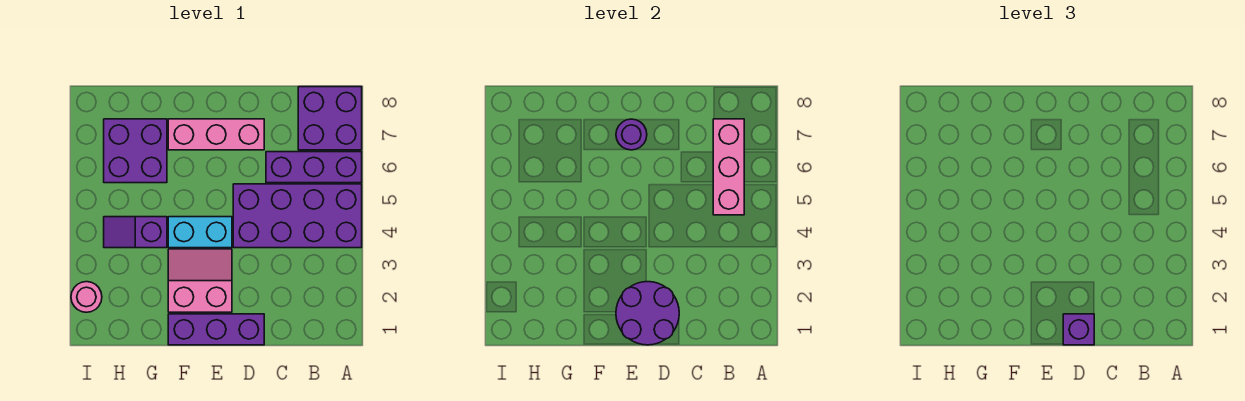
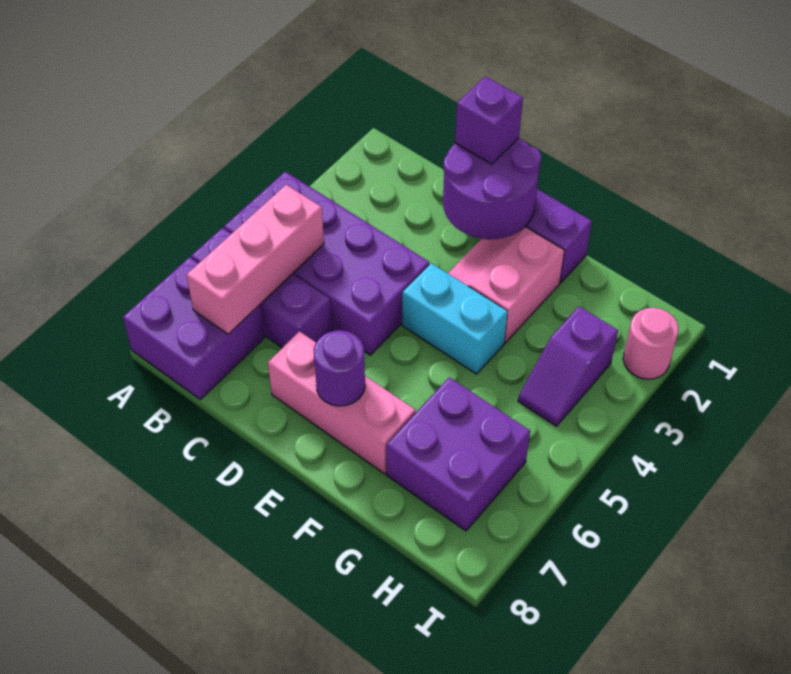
pink slope E2:F3 level 1 top 2 -> pink slope E2:F3 level 1 top F
purple slope G4:H4 level 1 top G -> purple slope H3:H4 level 1 top 3

